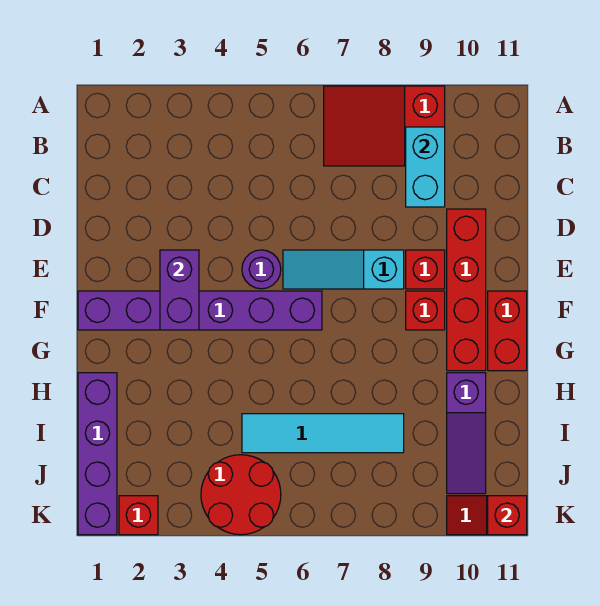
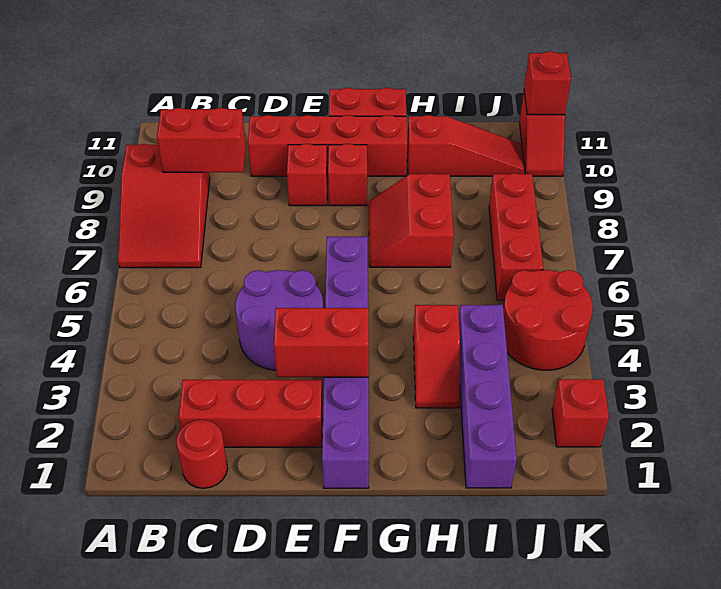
cyan brick B9:C9 level 2 -> red brick B9:C9 level 2
none -> red round brick C1 level 1
none -> red brick C2:E2 level 1
purple brick E3:F3 level 2 -> red brick E3:F3 level 2
purple round brick E5 level 1 -> purple round brick D4:E5 level 1
cyan slope E6:E8 level 1 top 8 -> none
none -> red slope G7:H8 level 1 top H
purple brick H1:K1 level 1 -> purple brick I1:I4 level 1
none -> red slope H3:H4 level 1 top 4
purple slope H10:J10 level 1 top H -> red slope H10:J10 level 1 top H
cyan tile I5:I8 level 1 -> none
none -> red brick J6:J8 level 1

